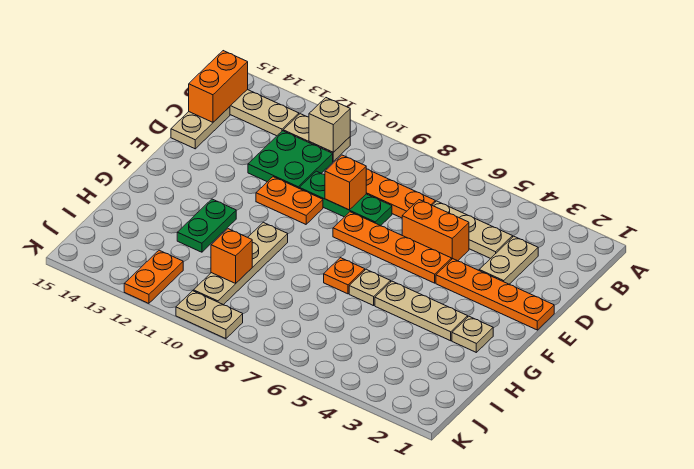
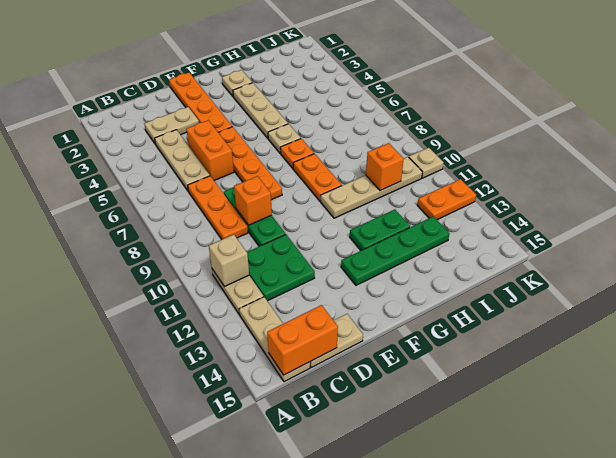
orange plate E10:E11 level 1 -> orange plate G8:G9 level 1
none -> green plate F13:I13 level 1
tan plate K9:K10 level 1 -> tan plate K10 level 1

